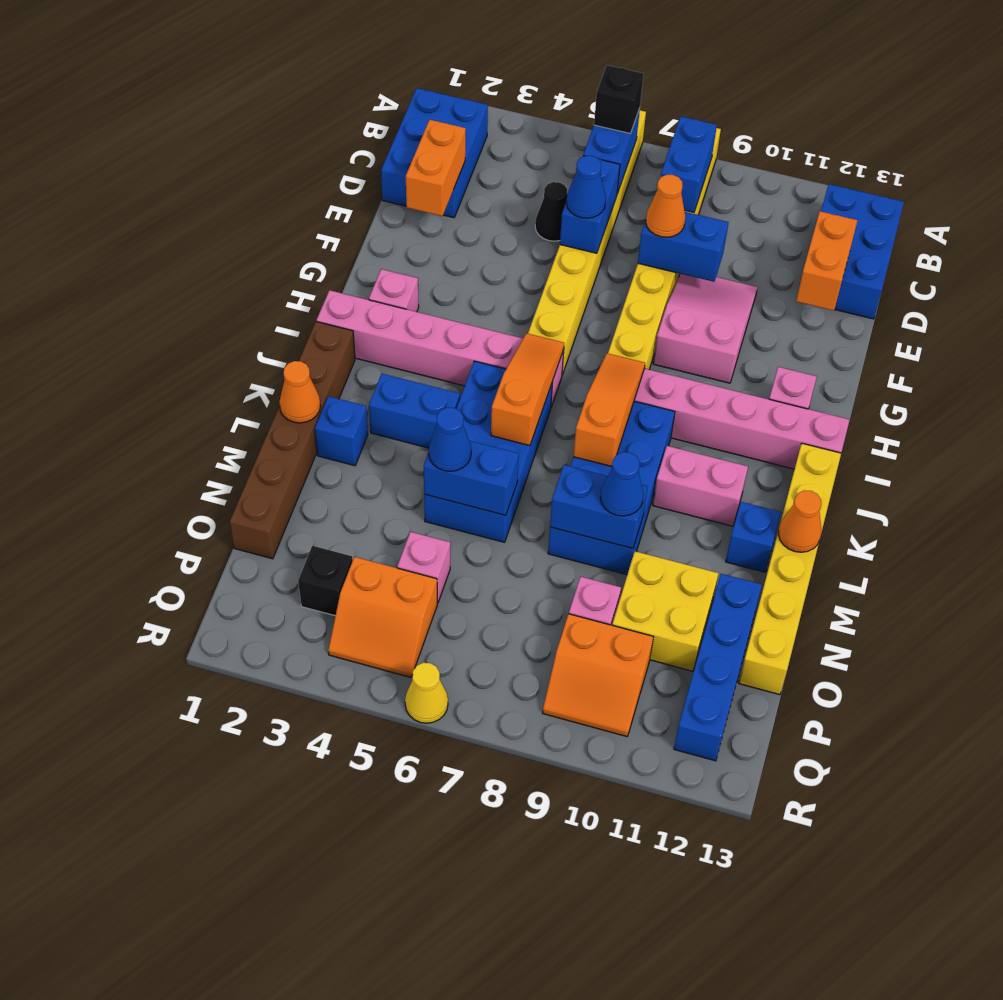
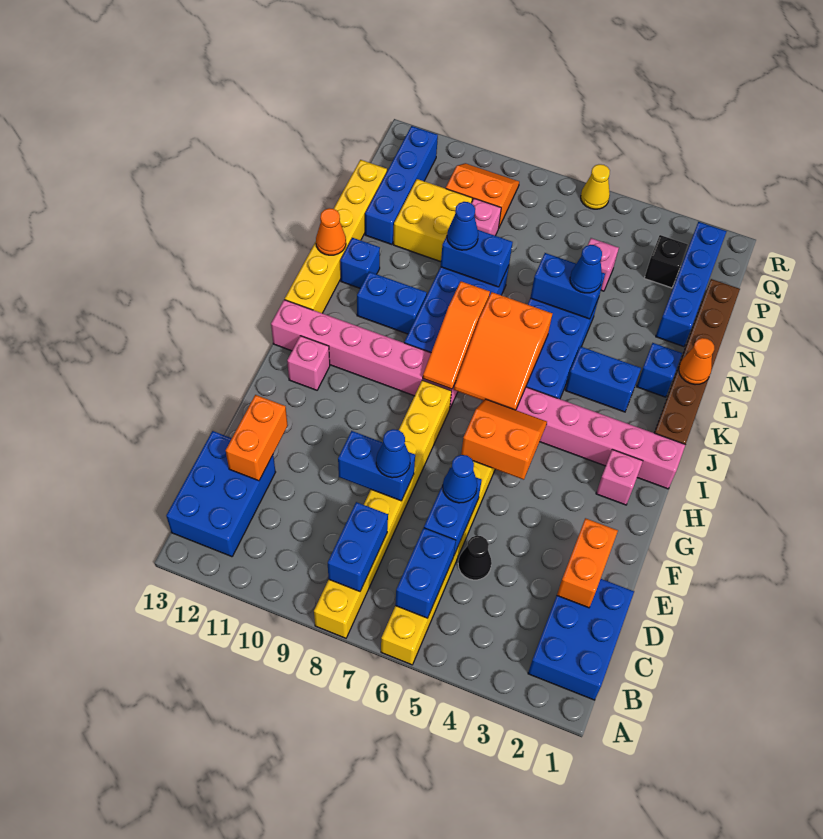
black brick B6 level 3 -> none
orange cone E8 level 3 -> blue cone E8 level 3
pink slope E9:G10 level 1 top G -> none
orange slope I6:K6 level 2 top K -> orange slope I6:K7 level 2 top K
pink brick K10:K11 level 1 -> blue brick K10:K11 level 1
none -> blue brick N2:Q2 level 1
orange slope P4:Q5 level 1 top P -> orange slope G5:H6 level 2 top G

